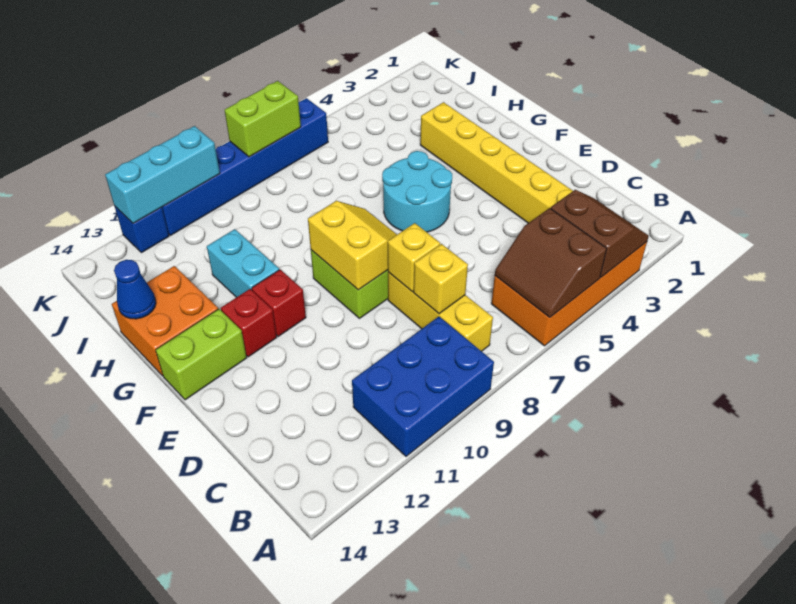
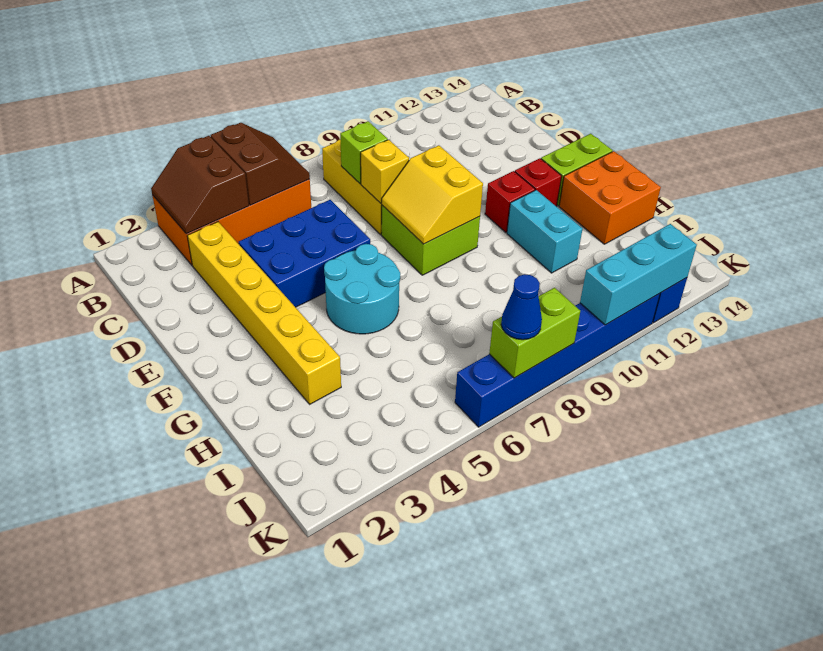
blue brick A9:B11 level 1 -> blue brick D4:E6 level 1
yellow brick C8 level 2 -> lime brick C8 level 2
blue cone H14 level 2 -> blue cone K7 level 3

